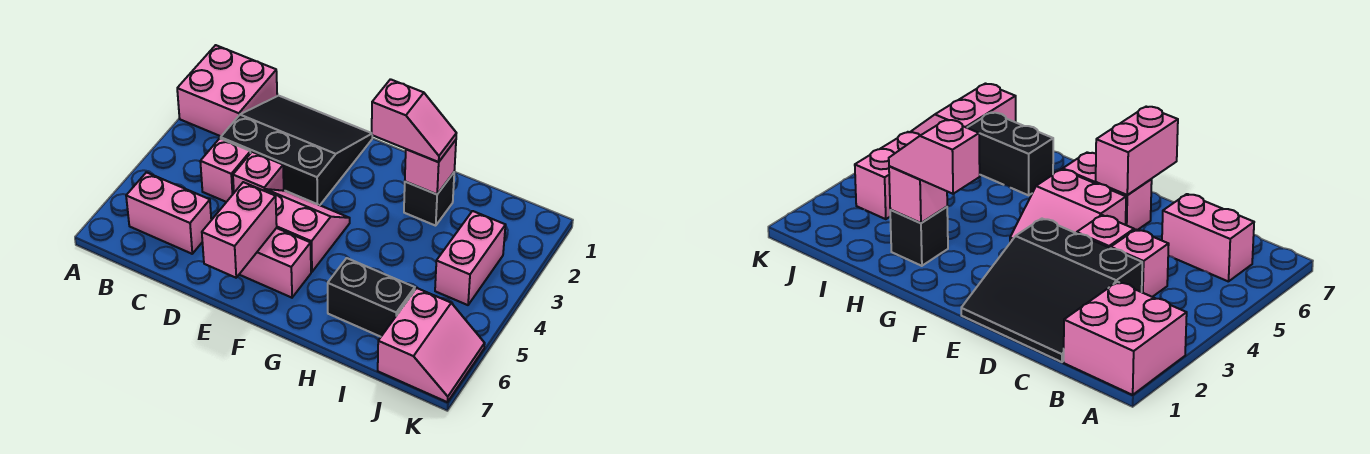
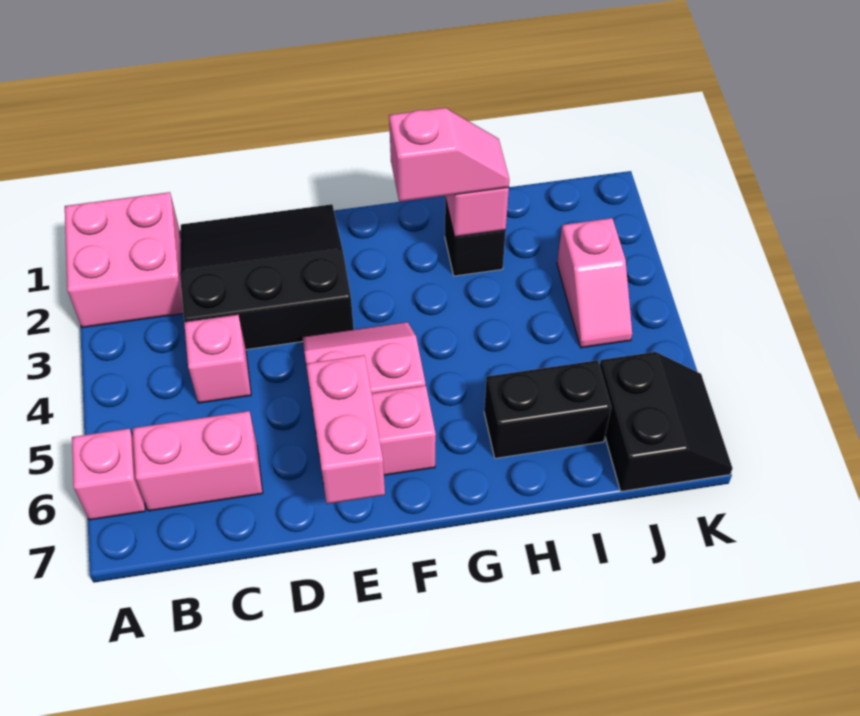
pink brick D4 level 1 -> pink brick A6 level 1
pink brick J3:J4 level 1 -> pink slope J3:J4 level 1 top 3
pink slope J6:K7 level 1 top J -> black slope J6:K7 level 1 top J

